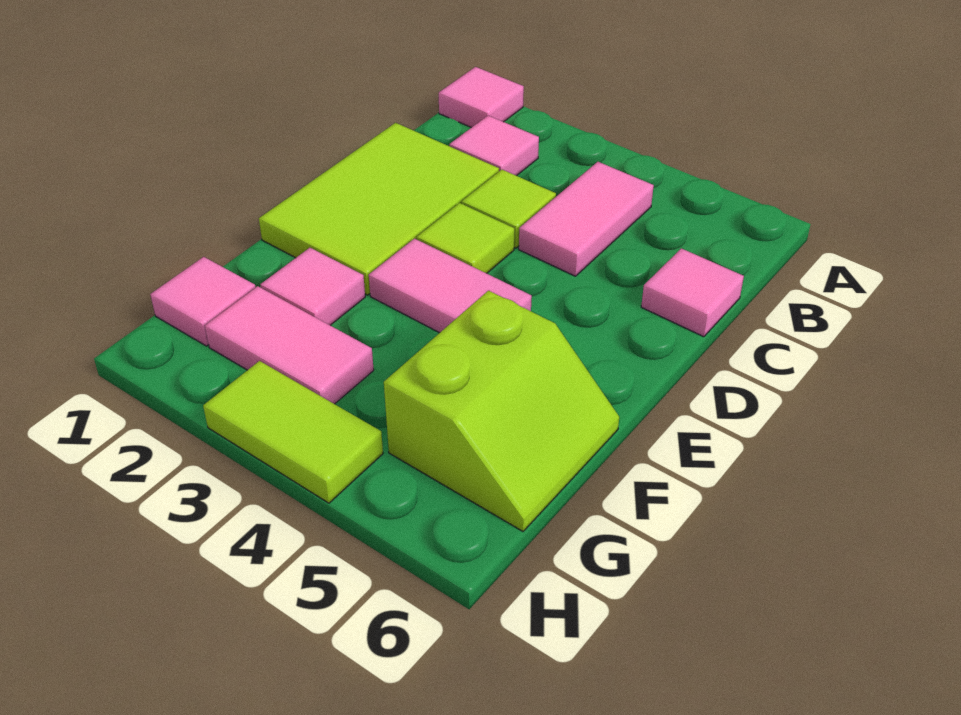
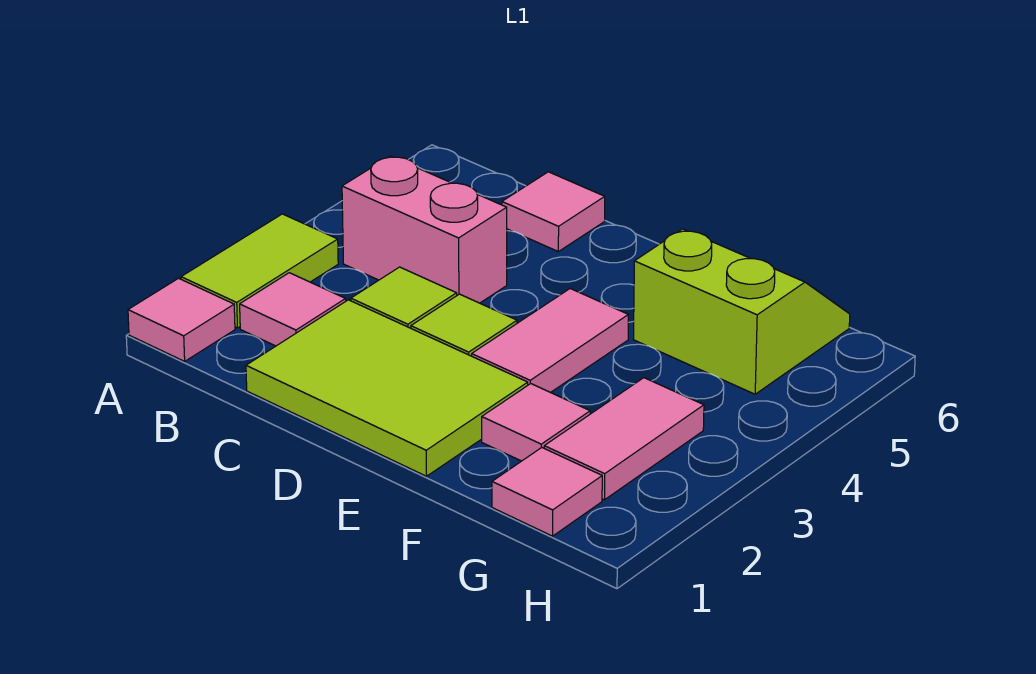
pink tile B4:C4 level 1 -> pink brick B4:C4 level 1
lime tile H3:H4 level 1 -> lime tile A2:A3 level 1

